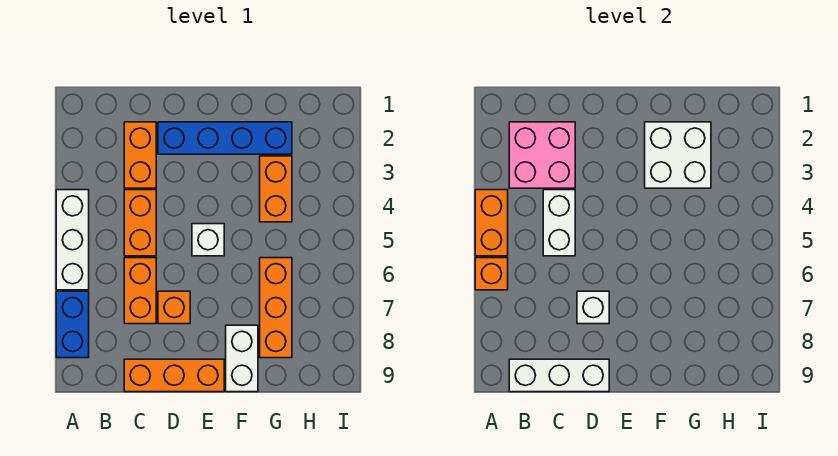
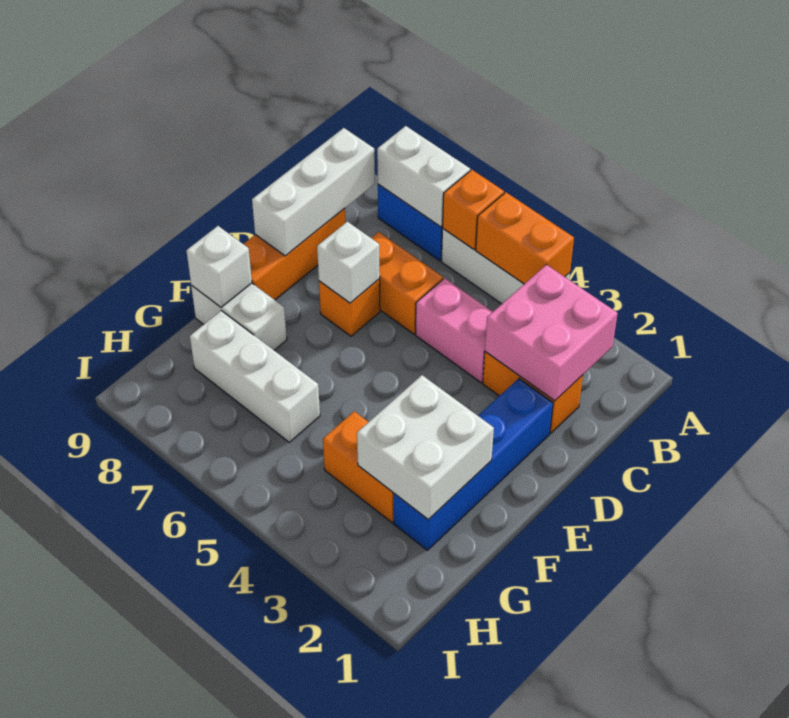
orange brick C4:C5 level 1 -> pink brick C4:C5 level 1
white brick C4:C5 level 2 -> white brick A7:A8 level 2
white brick E5 level 1 -> white brick F9 level 2
orange brick G6:G8 level 1 -> white brick G6:G8 level 1

